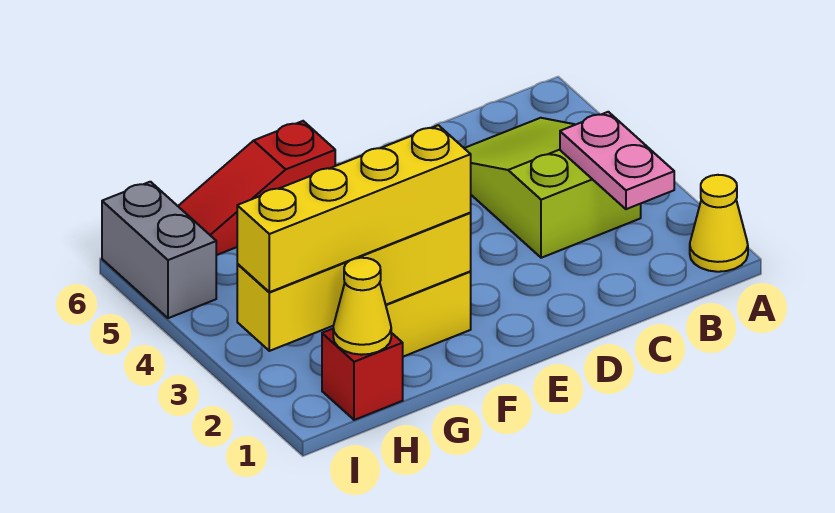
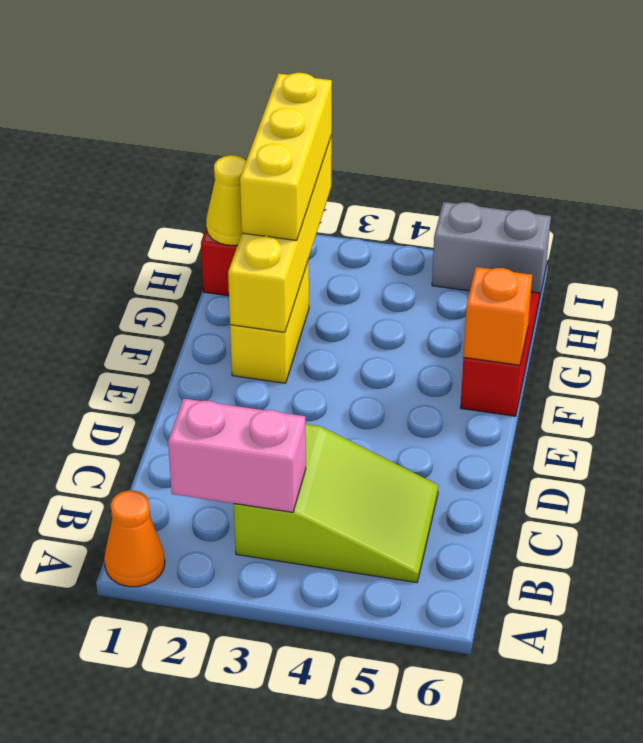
yellow cone A1 level 1 -> orange cone A1 level 1
pink plate B2:B3 level 2 -> pink brick B2:B3 level 2
yellow brick F2:I2 level 3 -> yellow brick G2:I2 level 3
none -> orange brick F6 level 2

